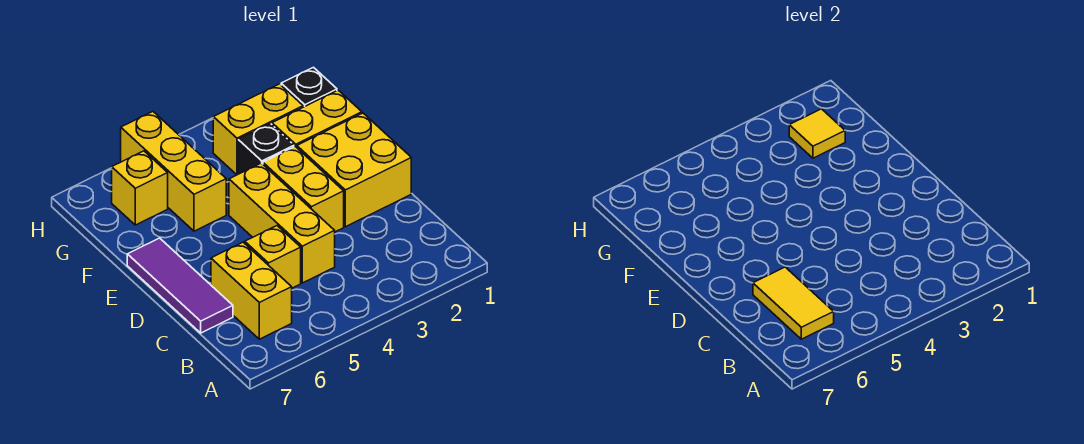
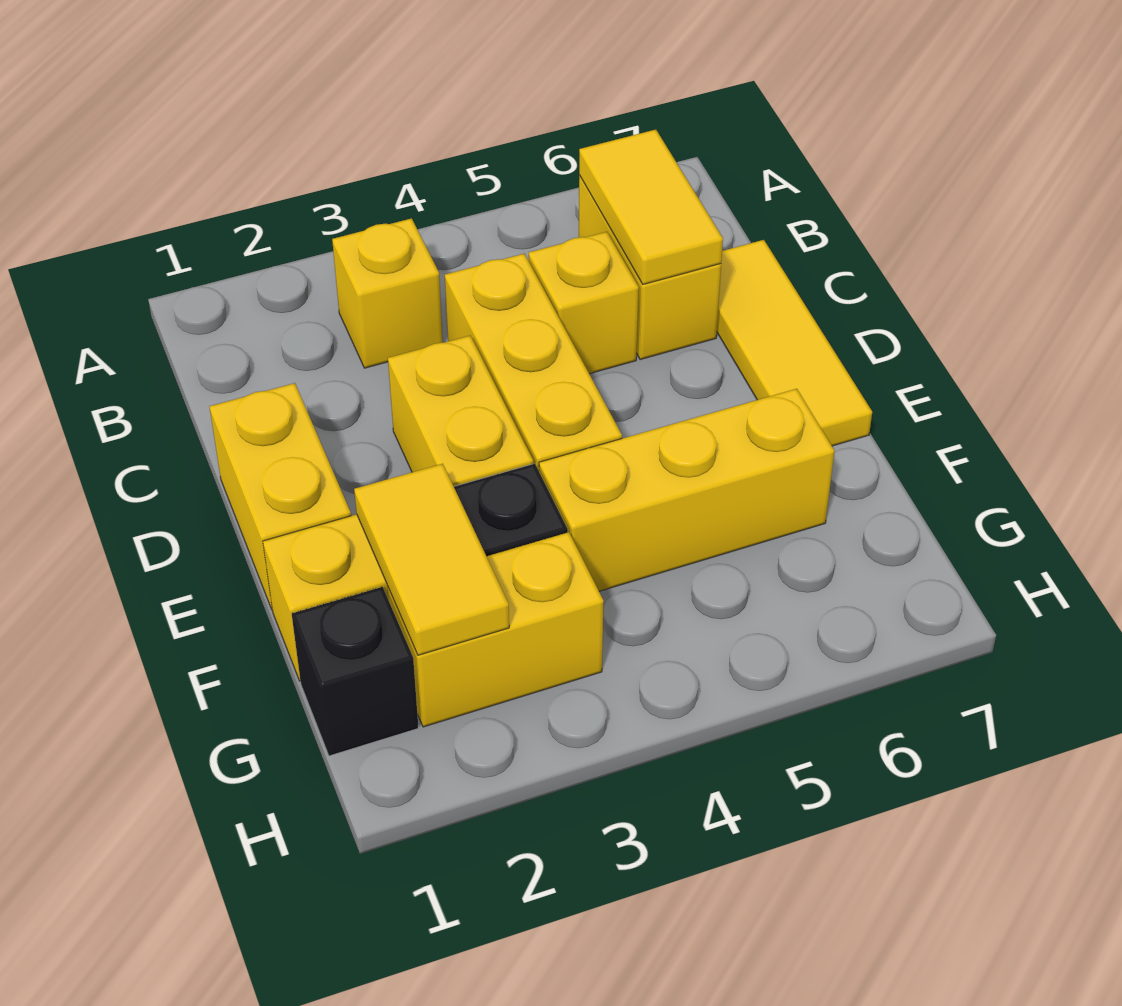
purple tile C7:E7 level 1 -> yellow tile C7:E7 level 1
yellow brick D1:E2 level 1 -> yellow brick D1:E1 level 1
yellow brick F5:H5 level 1 -> yellow brick F4:F6 level 1
yellow tile G2 level 2 -> yellow tile F2:G2 level 2
yellow brick G6 level 1 -> yellow brick B3 level 1

